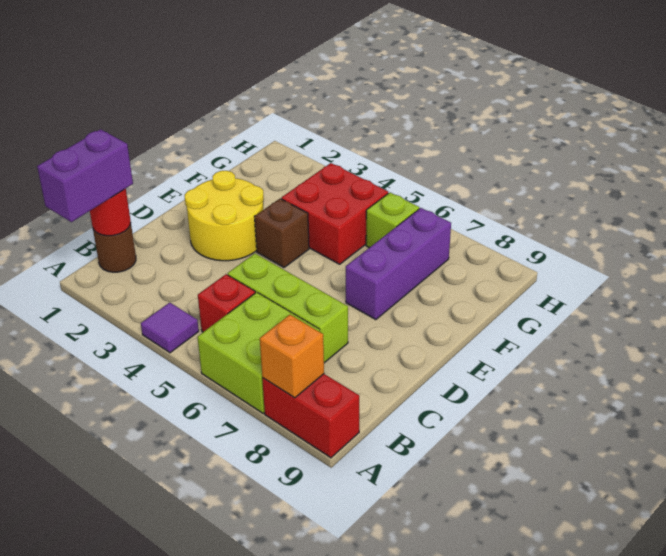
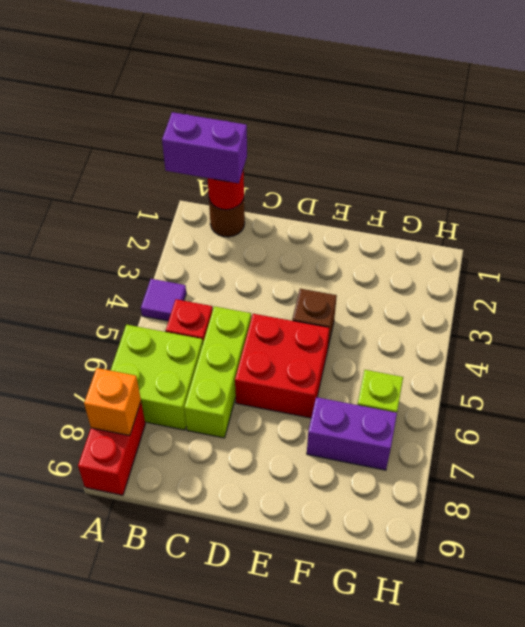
yellow round brick D2:E3 level 1 -> none
purple brick E7:G7 level 1 -> purple brick F7:G7 level 1
red brick F4:G5 level 1 -> red brick D5:E6 level 1

